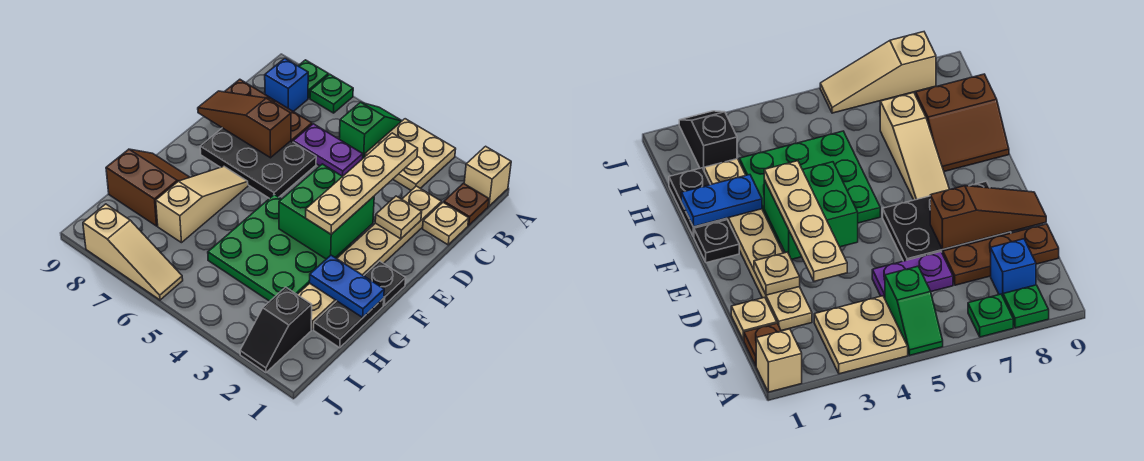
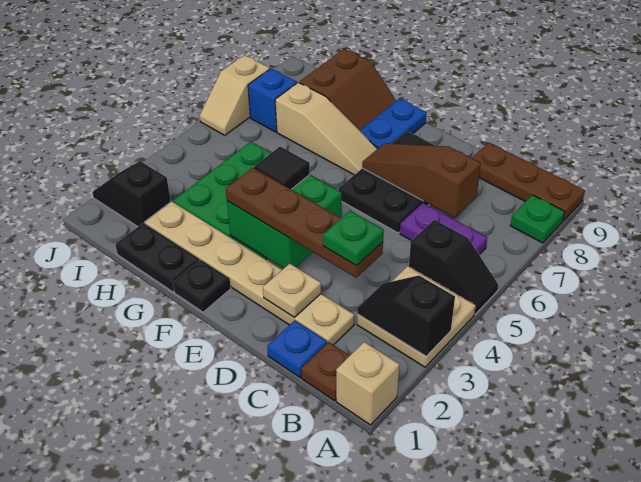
none -> black slope A3:B3 level 2 top A
green slope A5:B5 level 1 top B -> black slope A5:B5 level 1 top B
green plate A7 level 1 -> green plate C3 level 4
blue brick B8 level 1 -> blue brick I7 level 1
tan plate C1 level 1 -> blue plate C1 level 1
tan plate C3:F3 level 3 -> brown plate C3:F3 level 3
purple plate C5:C6 level 1 -> purple plate B6:C6 level 1
brown plate C7:C9 level 1 -> brown plate A9:C9 level 1
brown slope D7:D9 level 2 top 7 -> brown slope C7:E7 level 2 top C
none -> black tile F4 level 3
blue plate G1:G2 level 2 -> blue plate F8:F9 level 1
tan slope J6:J8 level 1 top 8 -> tan slope J6:J7 level 1 top 7

